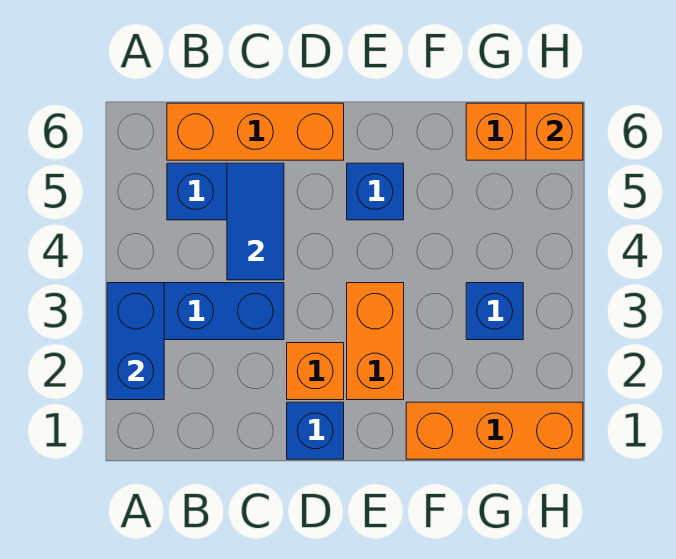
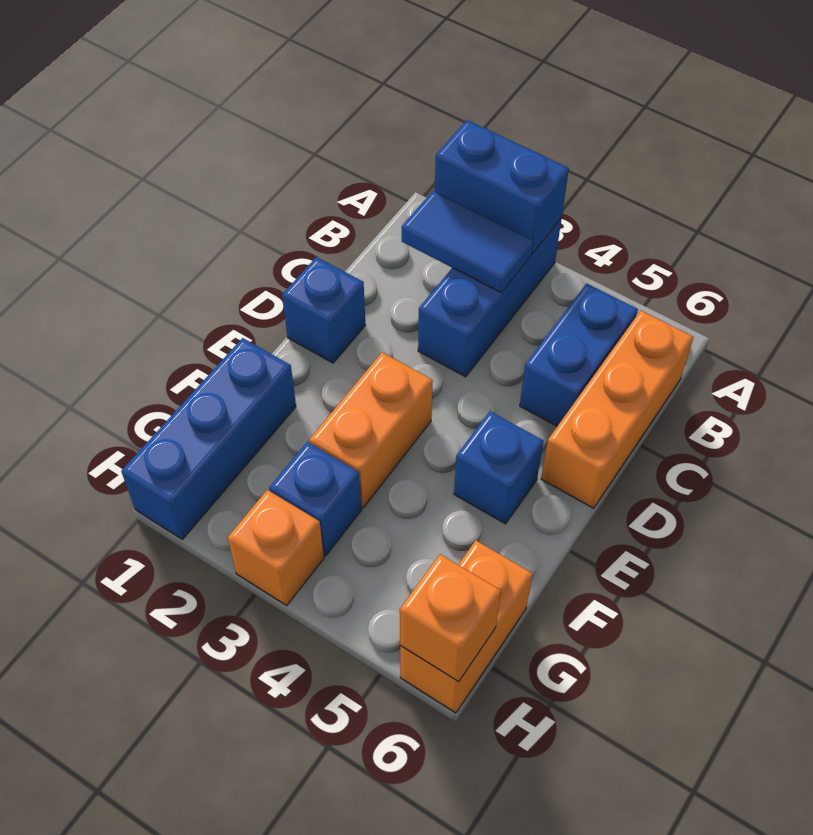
blue tile C4:C5 level 2 -> blue tile B2:B3 level 2
orange brick D2 level 1 -> orange brick H3 level 1
orange brick E2:E3 level 1 -> orange brick E3:F3 level 1
orange brick F1:H1 level 1 -> blue brick F1:H1 level 1

